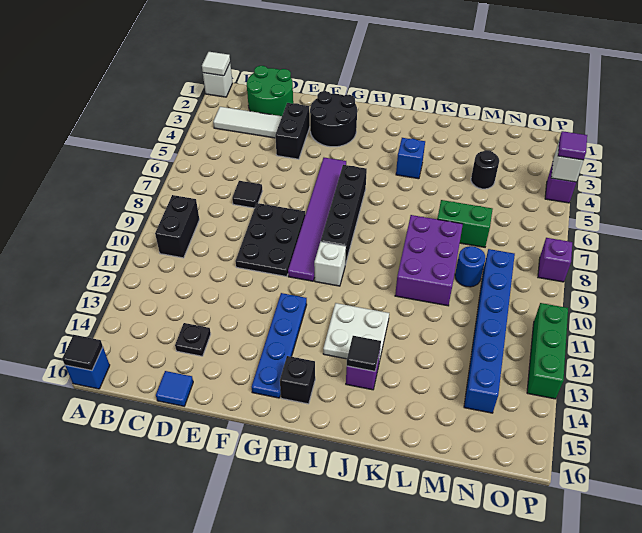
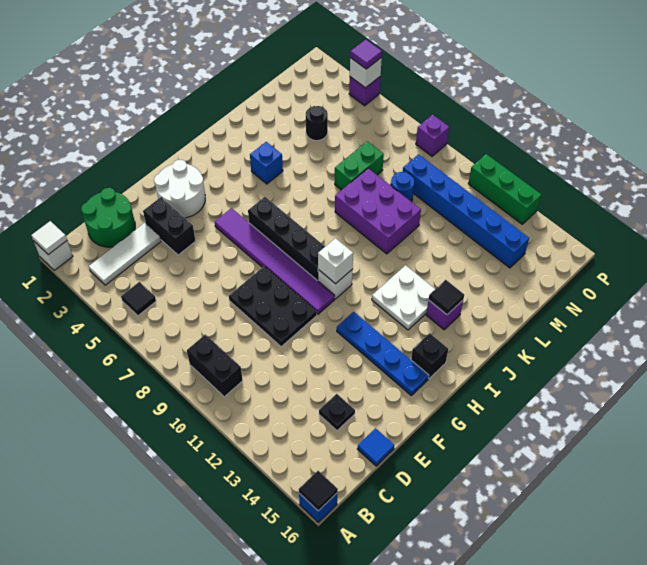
black tile D7 level 1 -> black tile B5 level 1
black round brick F2:G3 level 1 -> white round brick F2:G3 level 1
none -> white brick H10 level 2

